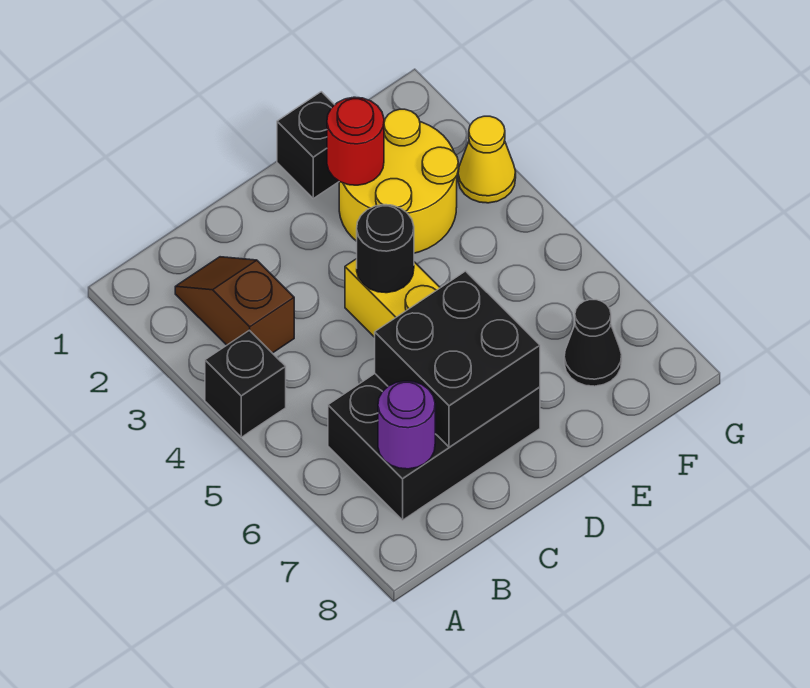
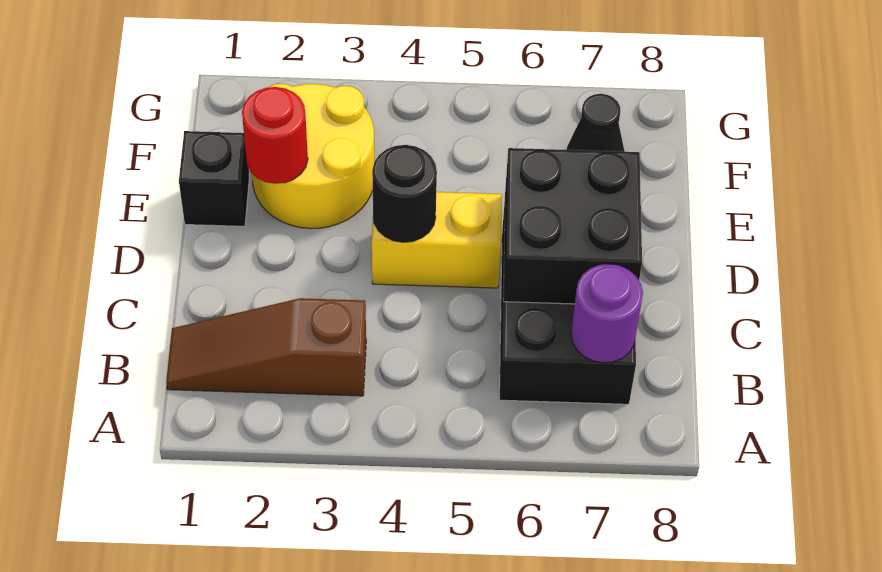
black brick A4 level 1 -> none
brown slope B2:B3 level 1 top 3 -> brown slope B1:B3 level 1 top 3
yellow cone G3 level 1 -> none

